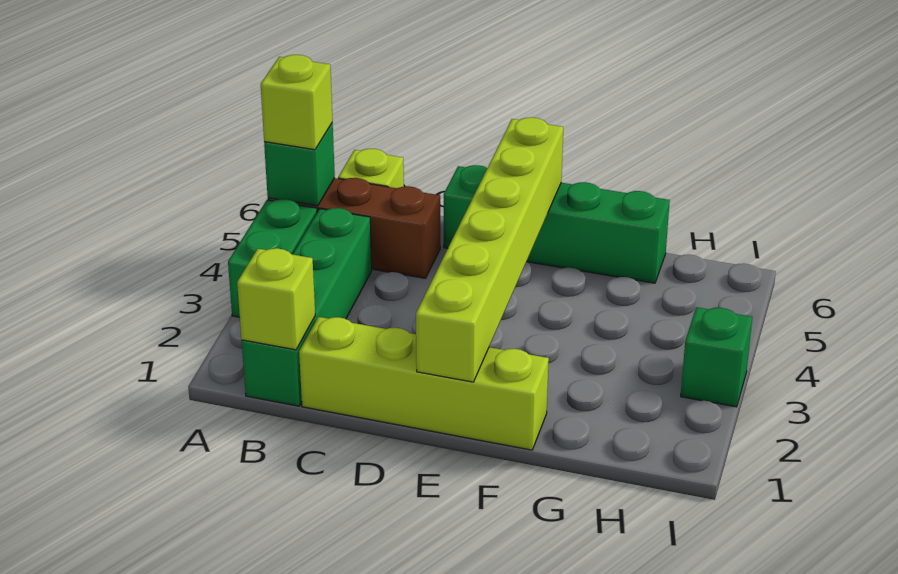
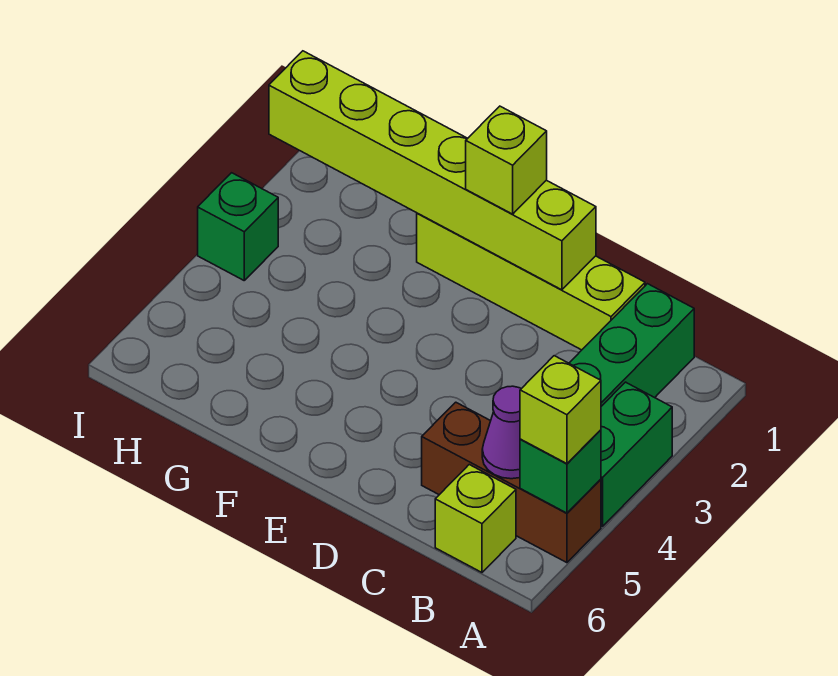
lime brick B1 level 2 -> lime brick E1 level 3
none -> purple cone B5 level 2
green brick D6:G6 level 1 -> none
lime brick E1:E6 level 2 -> lime brick D1:I1 level 2

